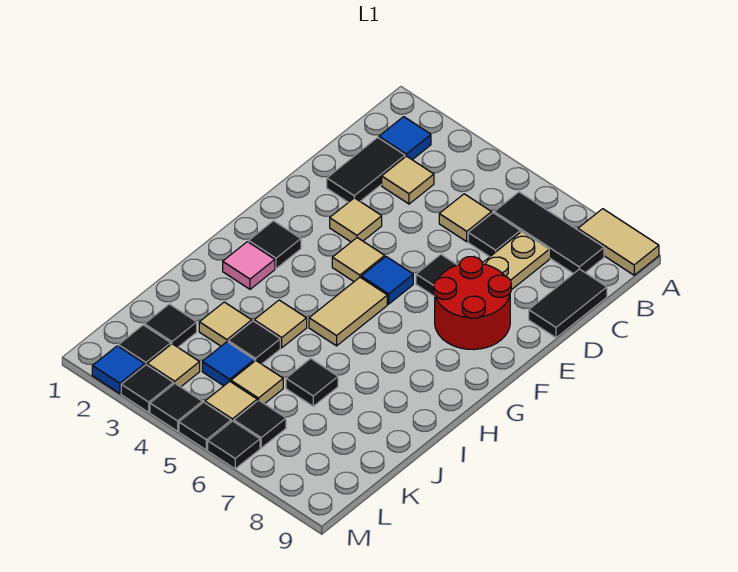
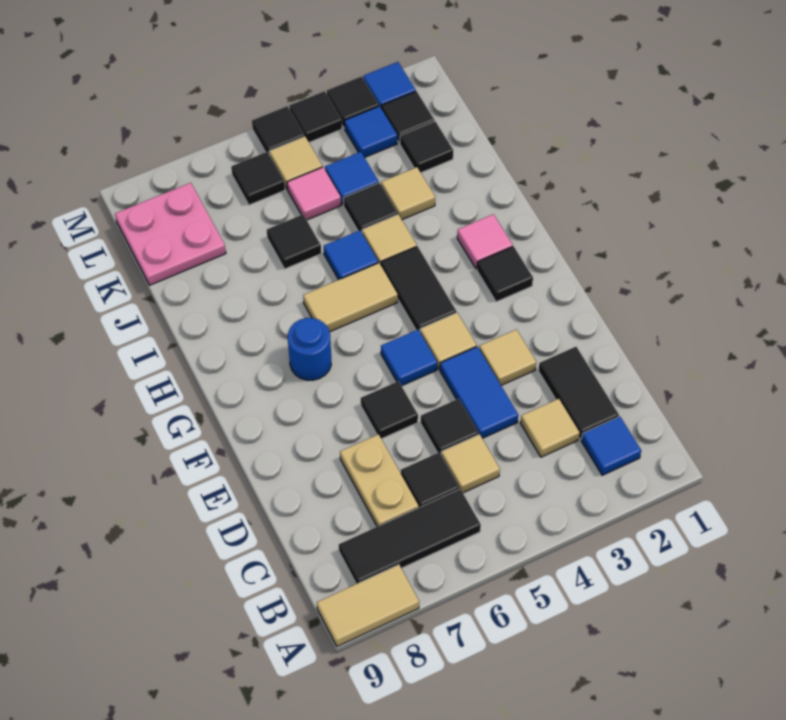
black tile C9:D9 level 1 -> black tile G4:H4 level 1
none -> blue tile D4:E4 level 1
red round brick E7:F8 level 1 -> none
tan tile G5:H5 level 1 -> tan tile H5:H6 level 1
none -> blue round brick G7 level 1
none -> blue tile I5 level 1
tan tile K5 level 1 -> pink tile K5 level 1
none -> pink plate K8:L9 level 1
tan tile L3 level 1 -> blue tile L3 level 1
black tile M6 level 1 -> black tile D5 level 1

